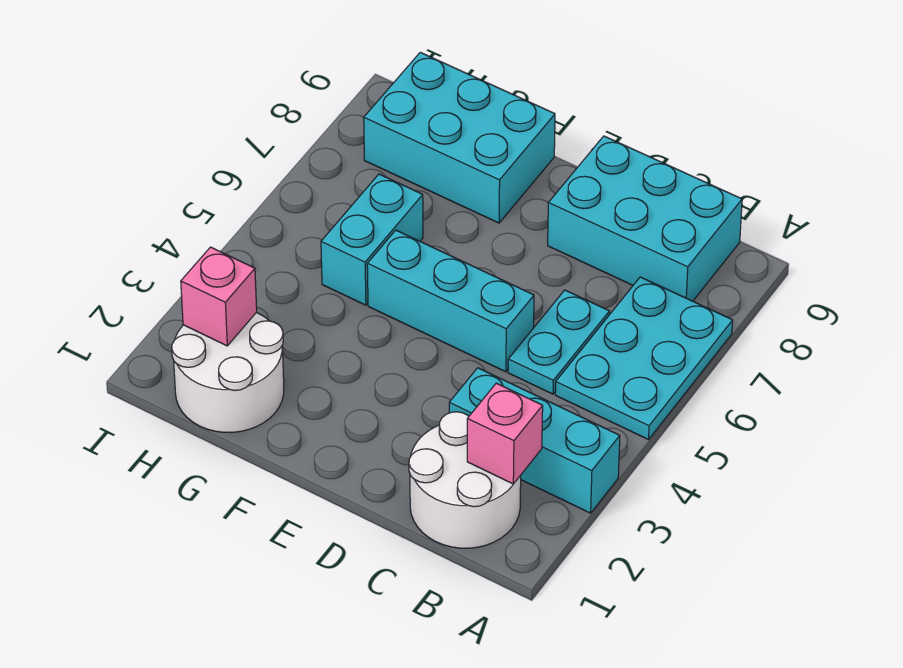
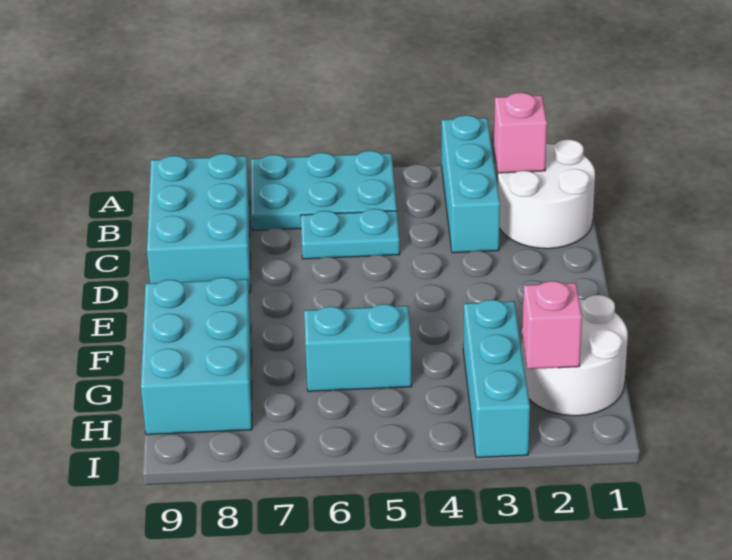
cyan brick D5:F5 level 1 -> cyan brick G3:I3 level 1

